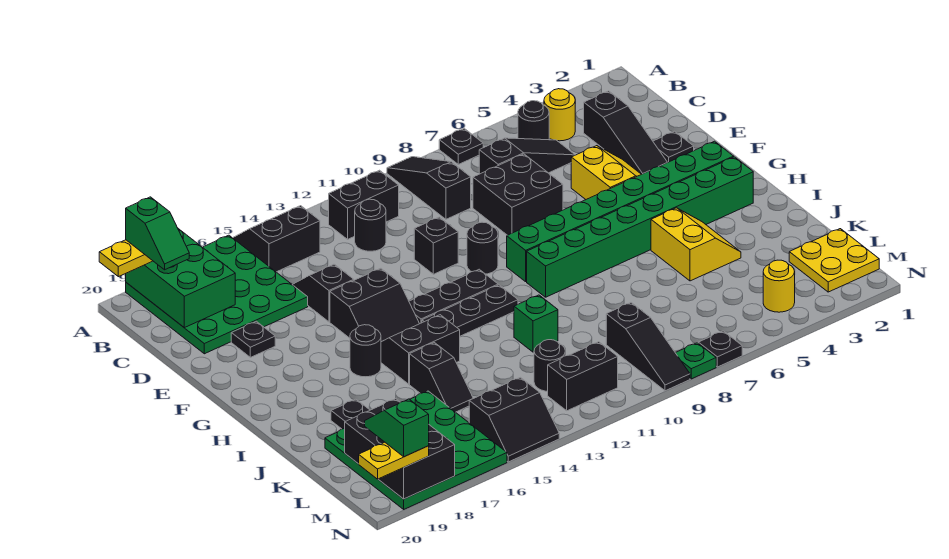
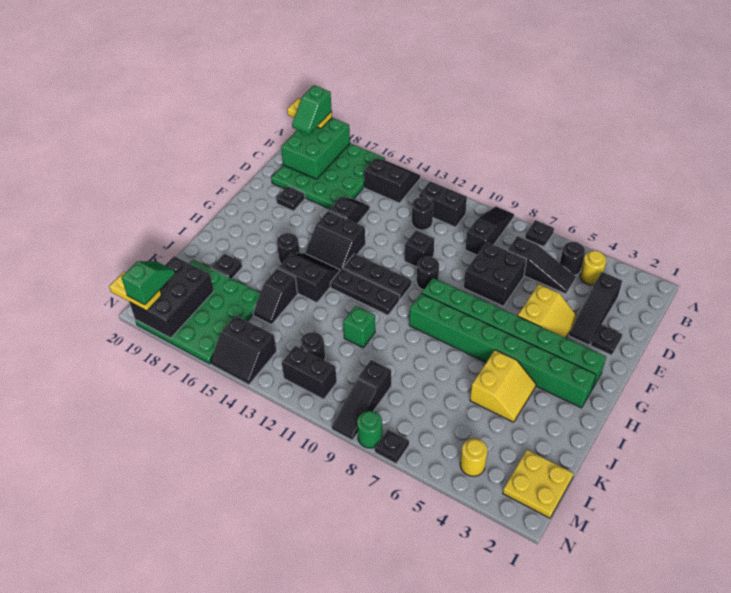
green plate N8 level 1 -> green round brick N8 level 1

